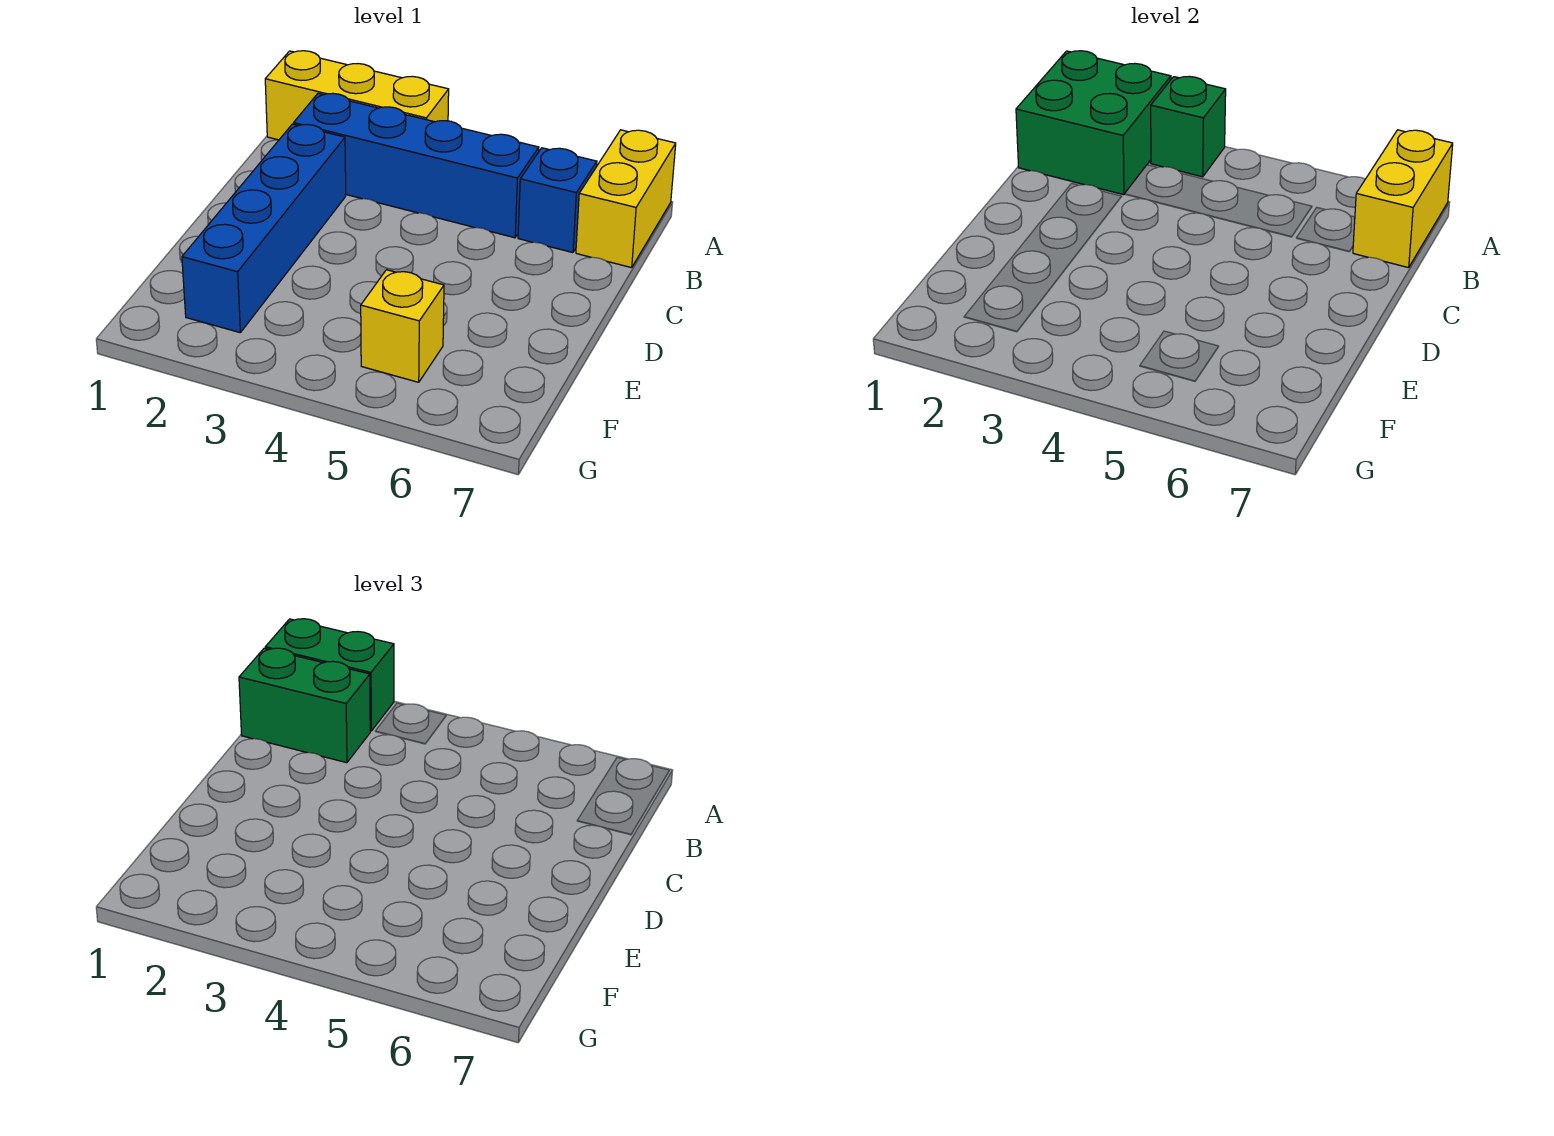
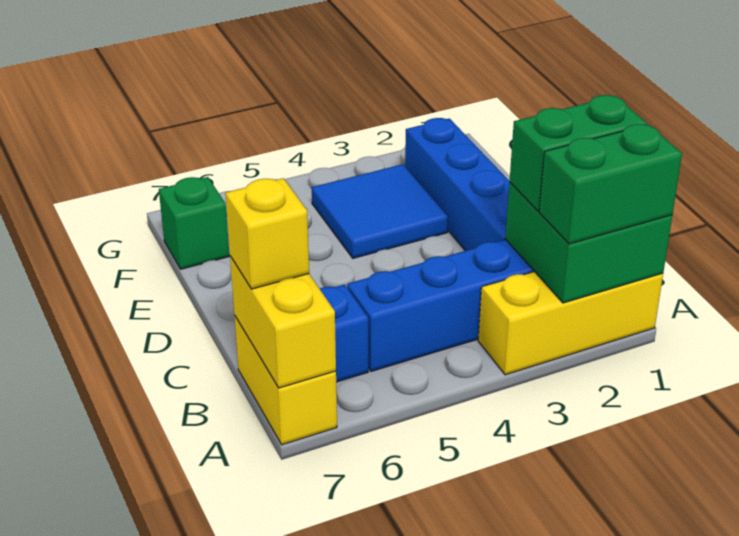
green brick A3 level 2 -> green brick F7 level 1
none -> blue tile E3:F4 level 1
yellow brick F5 level 1 -> yellow brick B7 level 3

